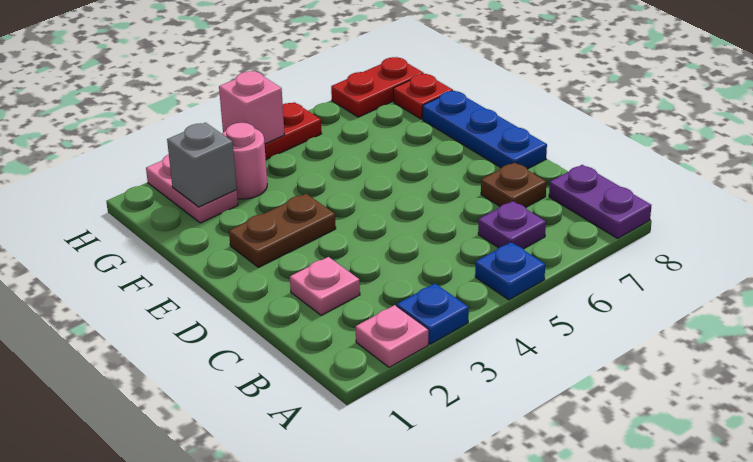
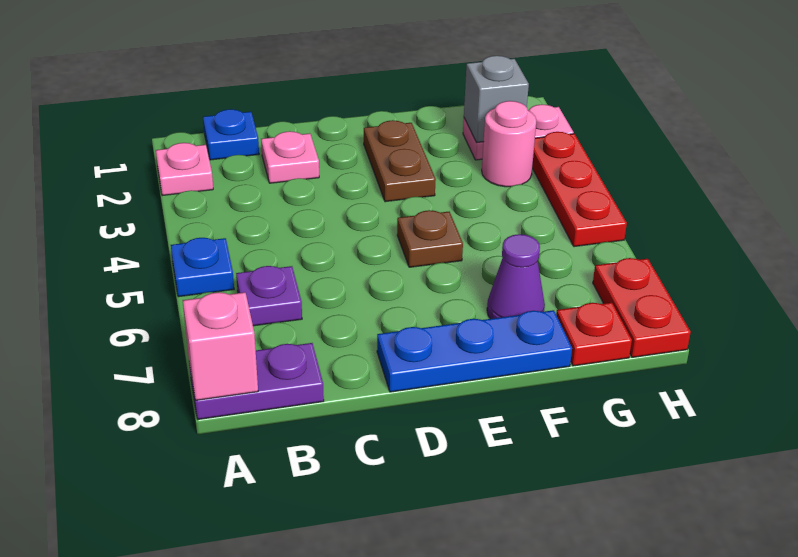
blue plate A3 level 1 -> blue plate B1 level 1
brown plate C7 level 1 -> brown plate E5 level 1
none -> purple cone F7 level 1
pink brick H4 level 2 -> pink brick A8 level 2

